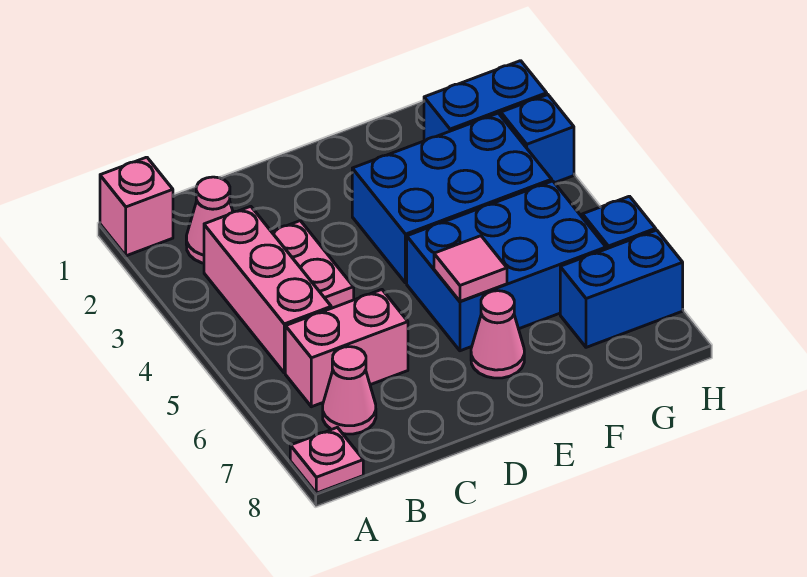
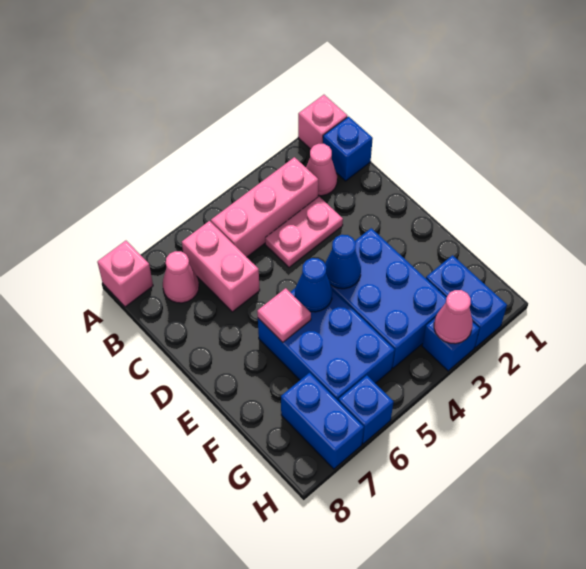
pink plate A8 level 1 -> pink brick A8 level 1
none -> blue brick B1 level 1
none -> blue cone E4 level 2
none -> blue cone E5 level 2
pink cone E7 level 1 -> pink cone H3 level 2

